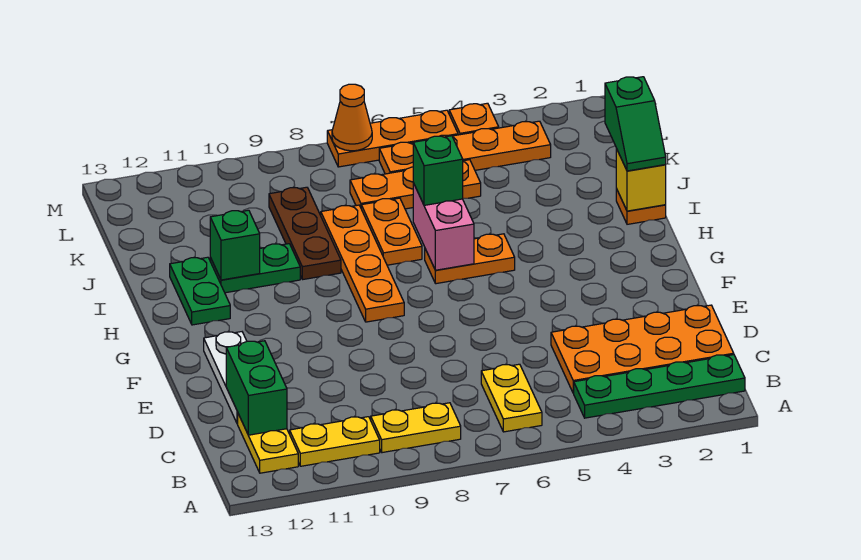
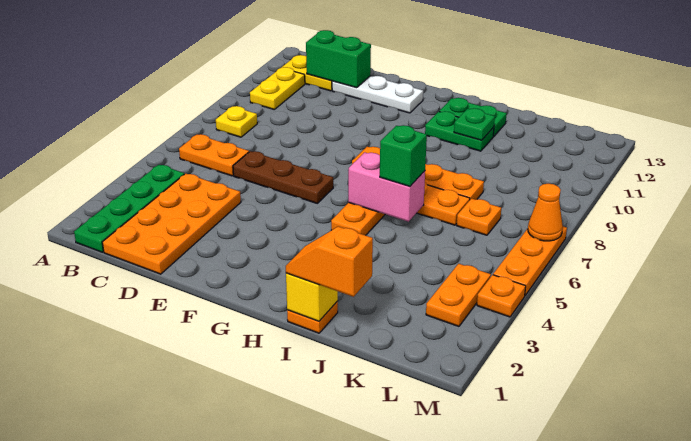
yellow plate B6:C6 level 1 -> orange plate B6:C6 level 1
yellow plate B8:B9 level 1 -> yellow plate B8 level 1
green slope I1:J1 level 3 top J -> orange slope I1:J1 level 3 top J
brown plate I9:K9 level 1 -> brown plate D6:F6 level 1
green plate I10:I11 level 1 -> green plate H11:I11 level 1
green brick I11 level 2 -> green plate I11 level 2
orange plate K5:K7 level 1 -> orange plate K7 level 1
orange plate L3:L6 level 1 -> orange plate L3:L4 level 1

